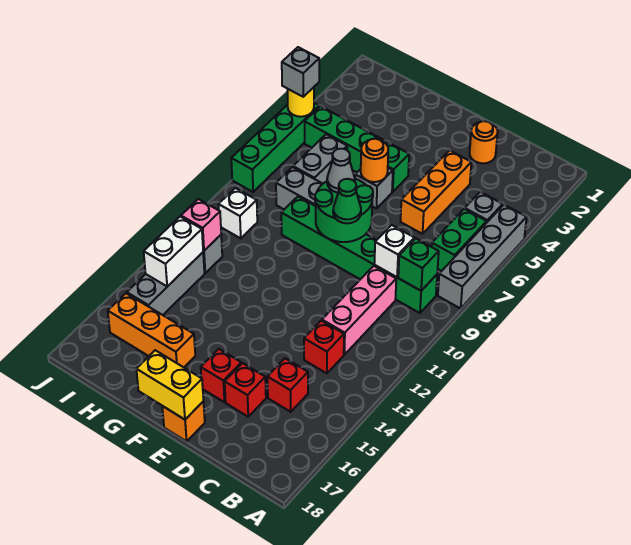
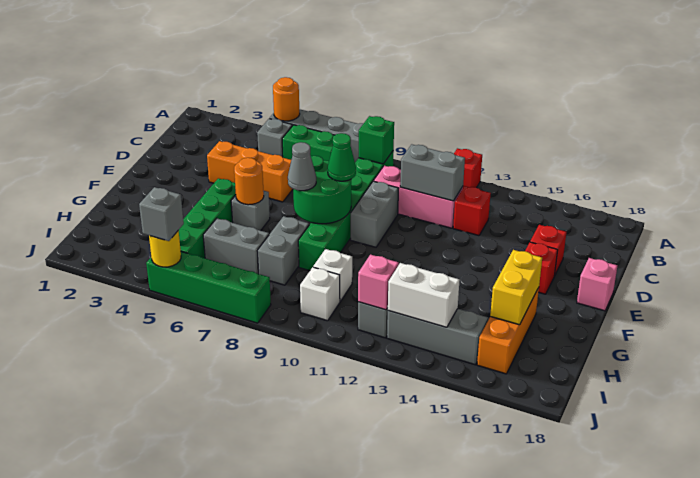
white brick C9 level 2 -> white brick H10 level 1
none -> grey brick C11:C12 level 2
red brick C15 level 1 -> red brick A12 level 1
orange round brick D2 level 1 -> orange round brick A5 level 2
none -> grey brick D10:E10 level 1
orange brick E18 level 1 -> pink brick E18 level 1
yellow brick E18:F18 level 2 -> yellow brick G16:H16 level 2

